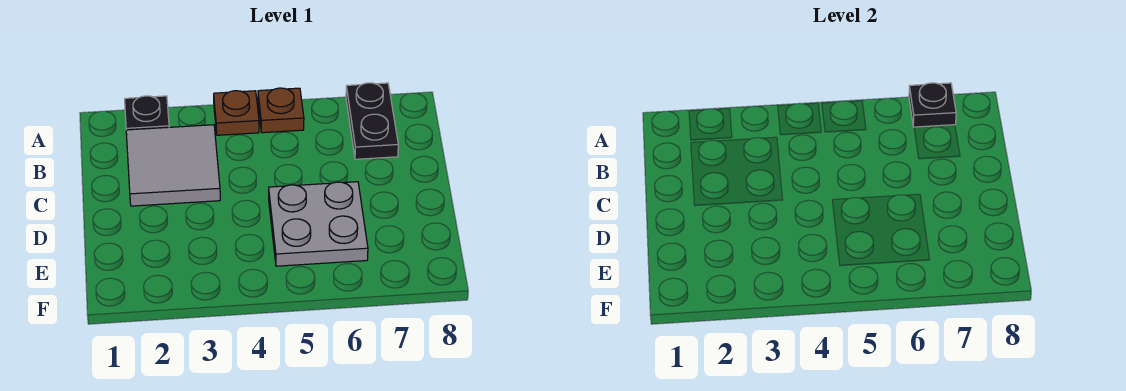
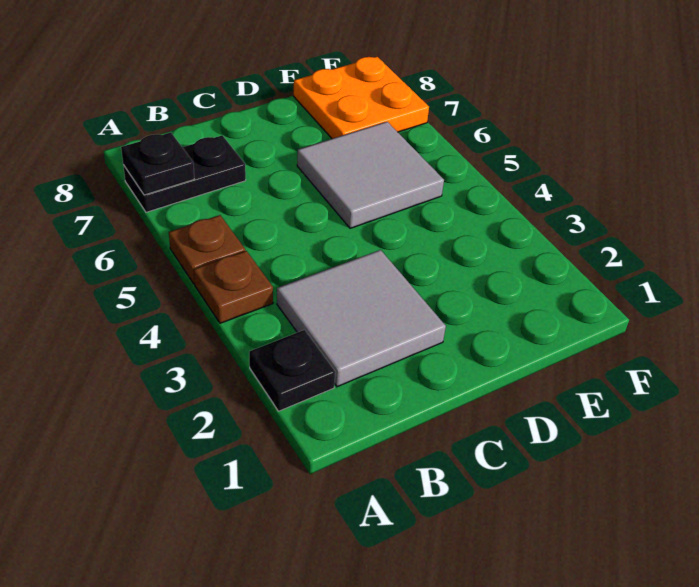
grey plate D5:E6 level 1 -> grey tile D5:E6 level 1
none -> orange plate E7:F8 level 1

